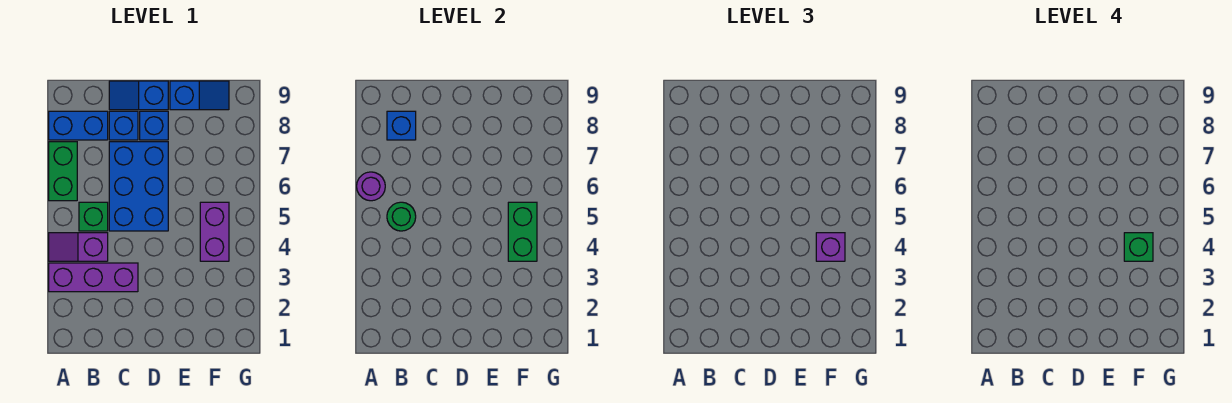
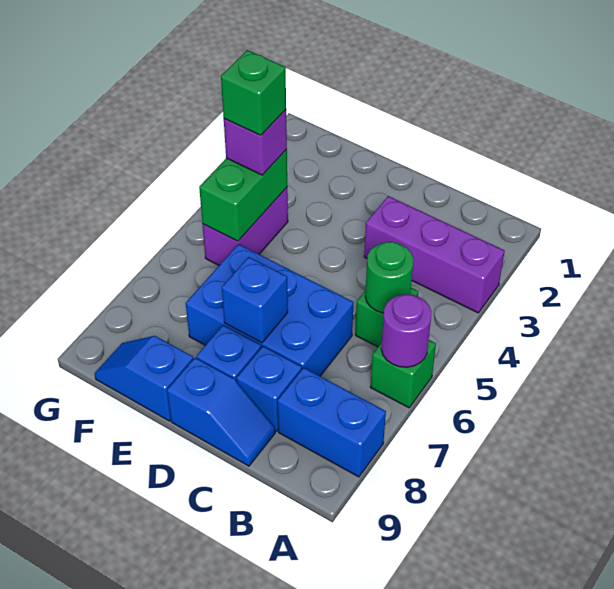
purple slope A4:B4 level 1 top B -> none
green brick A6:A7 level 1 -> green brick A6 level 1
blue brick B8 level 2 -> blue brick D7 level 2
blue brick C5:D7 level 1 -> blue brick C6:E7 level 1

